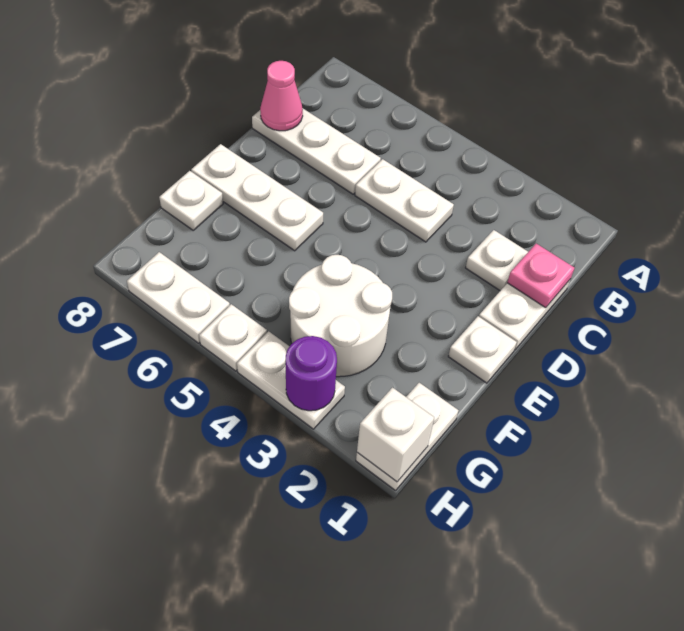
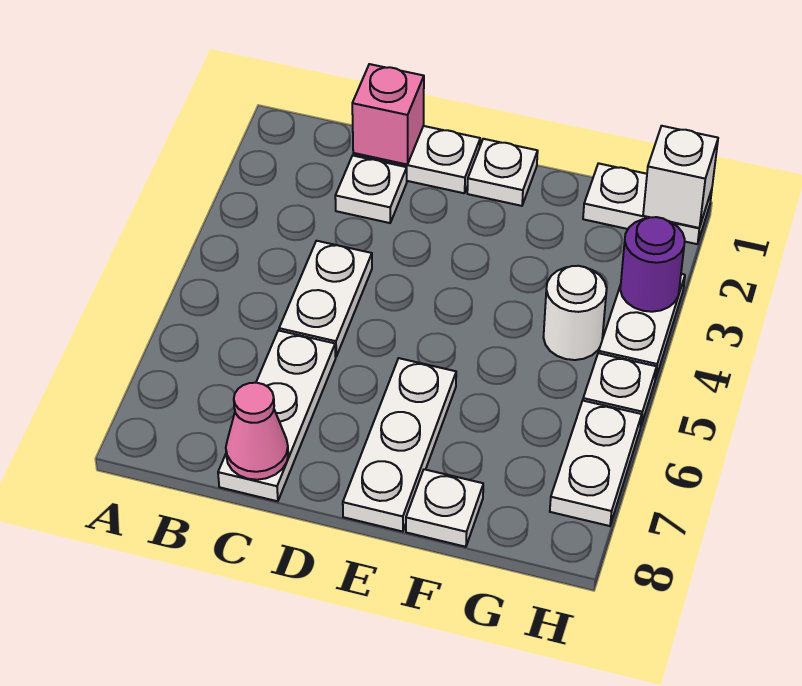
pink plate C1 level 2 -> pink brick C1 level 2
white round brick F3:G4 level 1 -> white round brick G4 level 1

